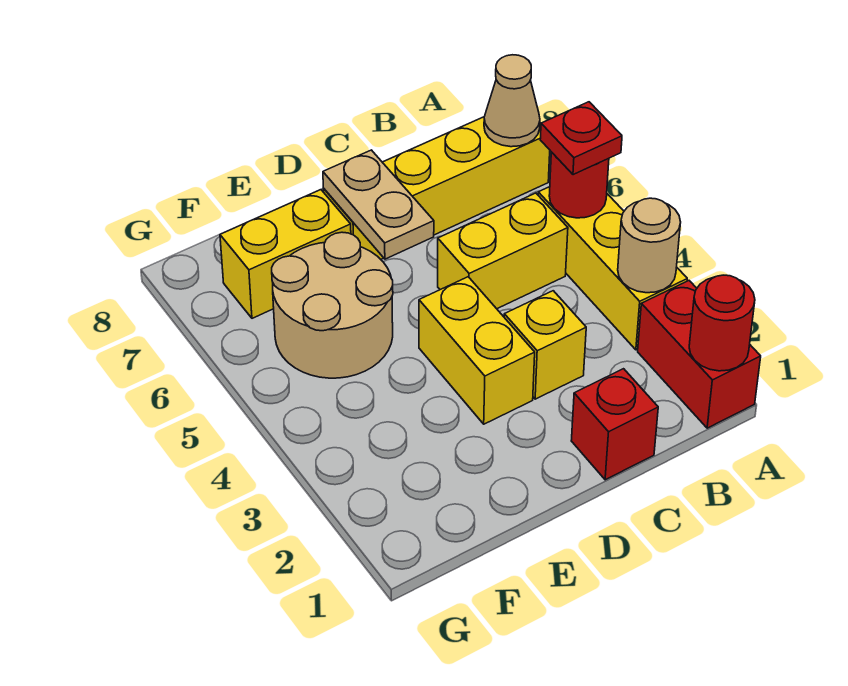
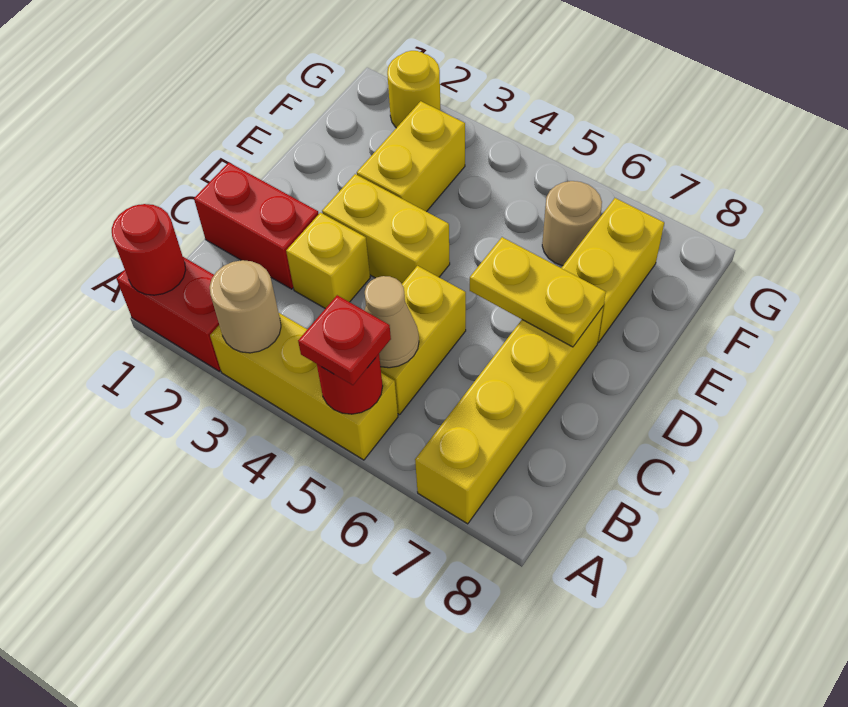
tan cone A7 level 2 -> tan cone B5 level 2
red brick C1 level 1 -> red brick C1:C2 level 1
tan plate D6:D7 level 2 -> yellow plate D6:D7 level 2
none -> yellow brick E3:F3 level 1
tan round brick E5:F6 level 1 -> tan round brick F6 level 1
none -> yellow round brick G2 level 1

